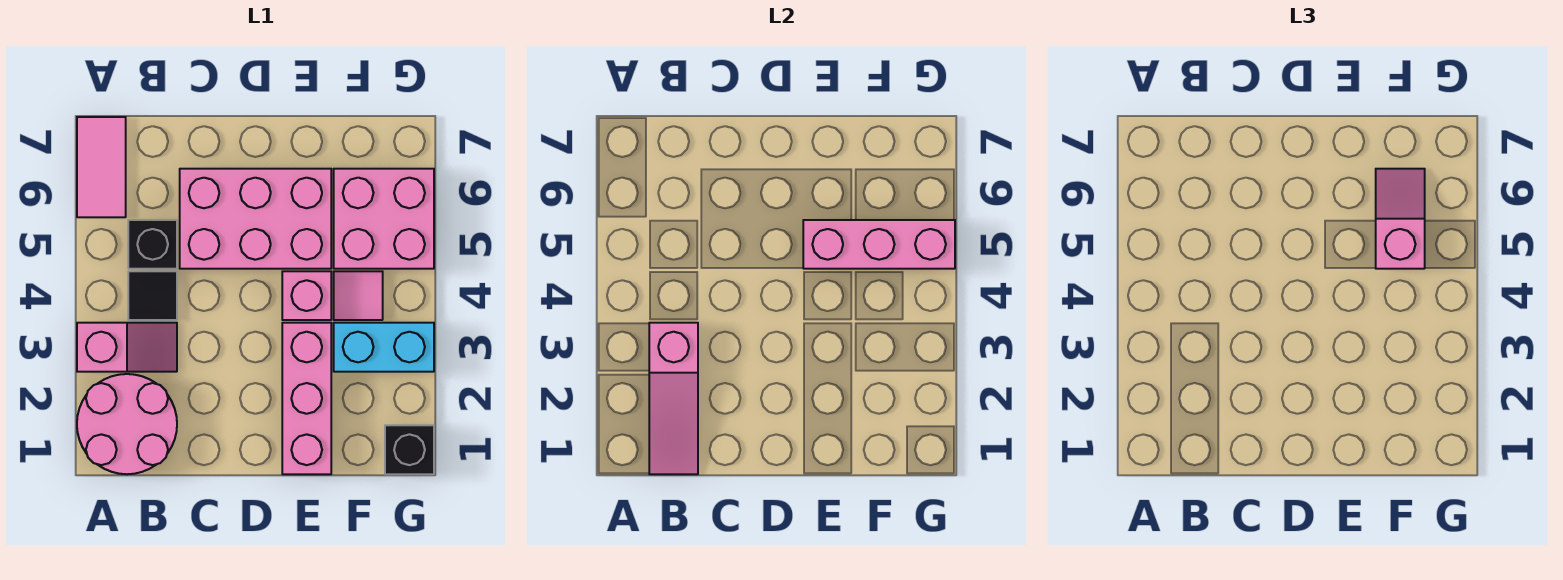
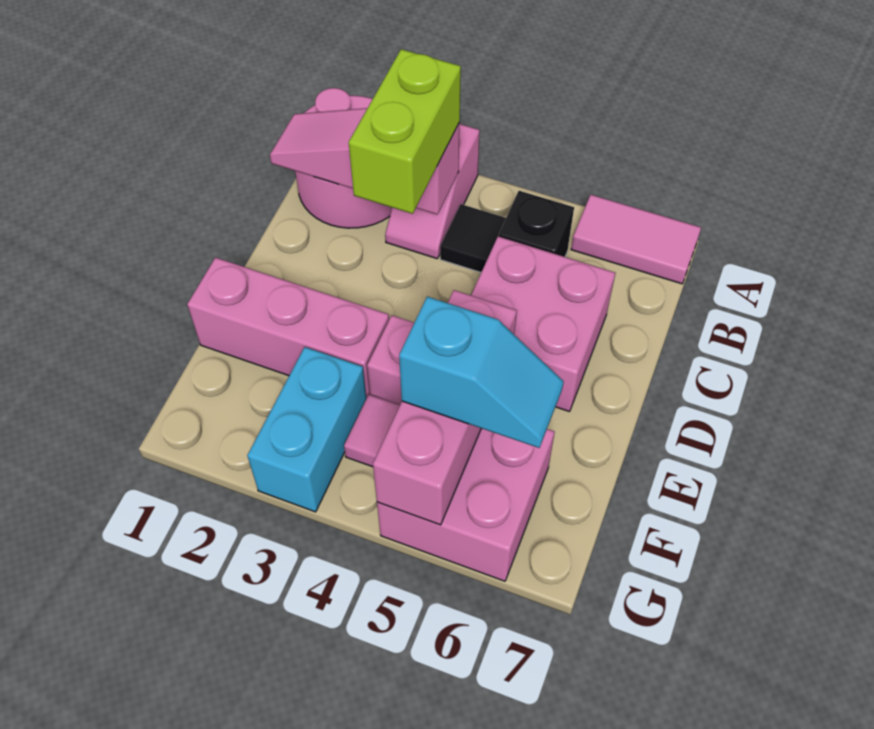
none -> lime brick B3:C3 level 3
pink brick C5:E6 level 1 -> pink brick C5:D6 level 1
pink slope F5:F6 level 3 top 5 -> cyan slope F5:F6 level 3 top 5
black brick G1 level 1 -> none

